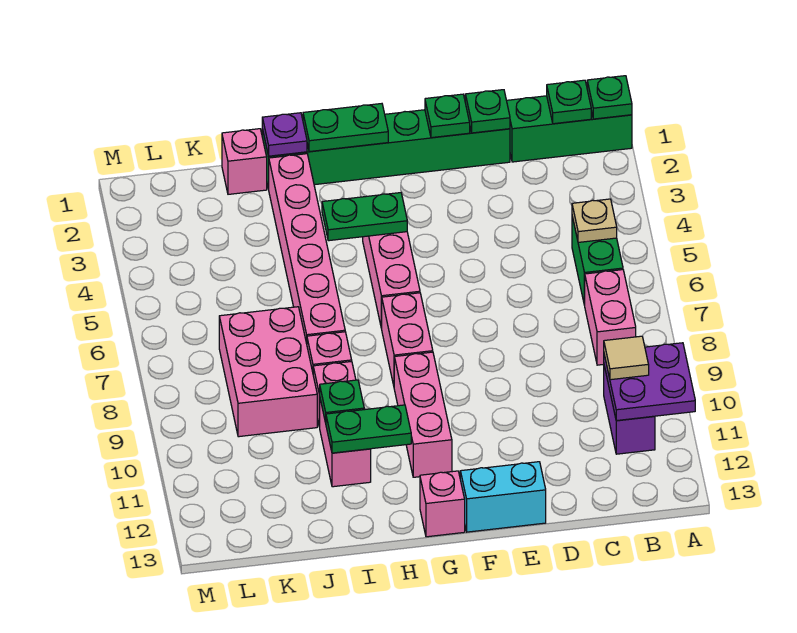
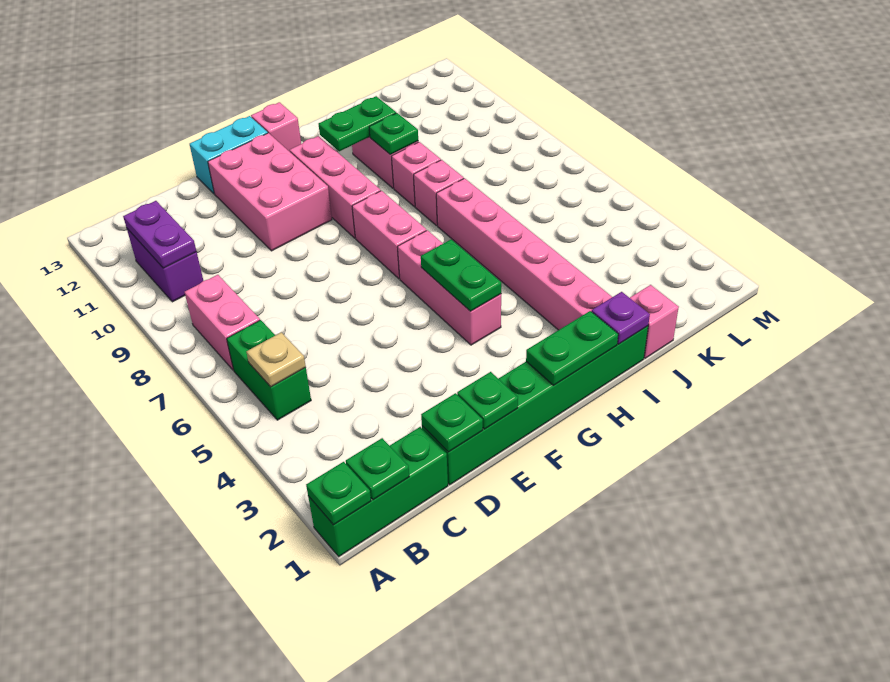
purple plate A10:B11 level 2 -> purple plate B10:B11 level 2
tan tile B10 level 3 -> none
green plate G4:H4 level 2 -> green plate G4:G5 level 2
pink brick J7:K9 level 1 -> pink brick E10:F12 level 1

